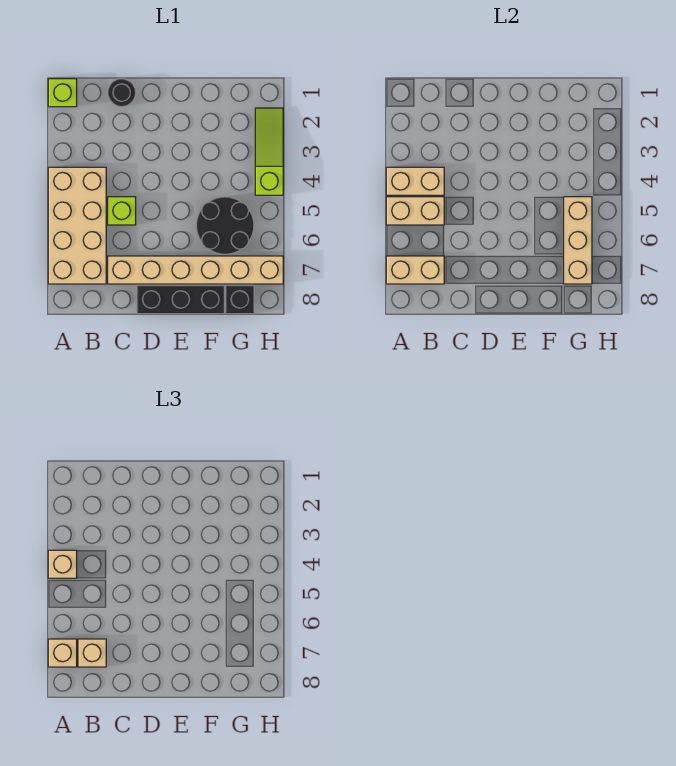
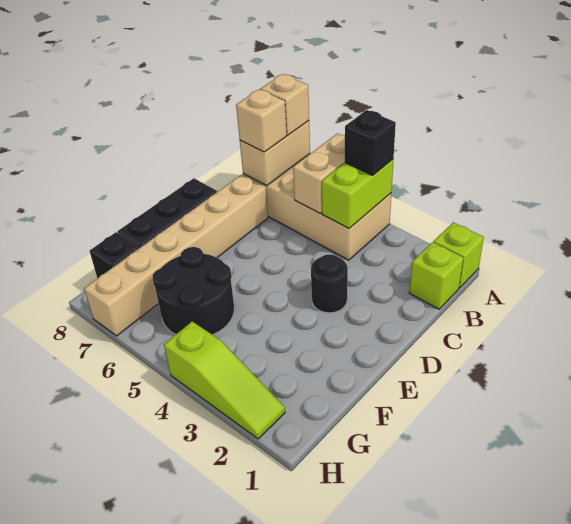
tan brick A4:B4 level 2 -> lime brick A4:B4 level 2
tan brick A4 level 3 -> black brick A4 level 3
black round brick C1 level 1 -> black round brick D3 level 1
lime brick C5 level 1 -> lime brick B1 level 1
tan brick G5:G7 level 2 -> none

